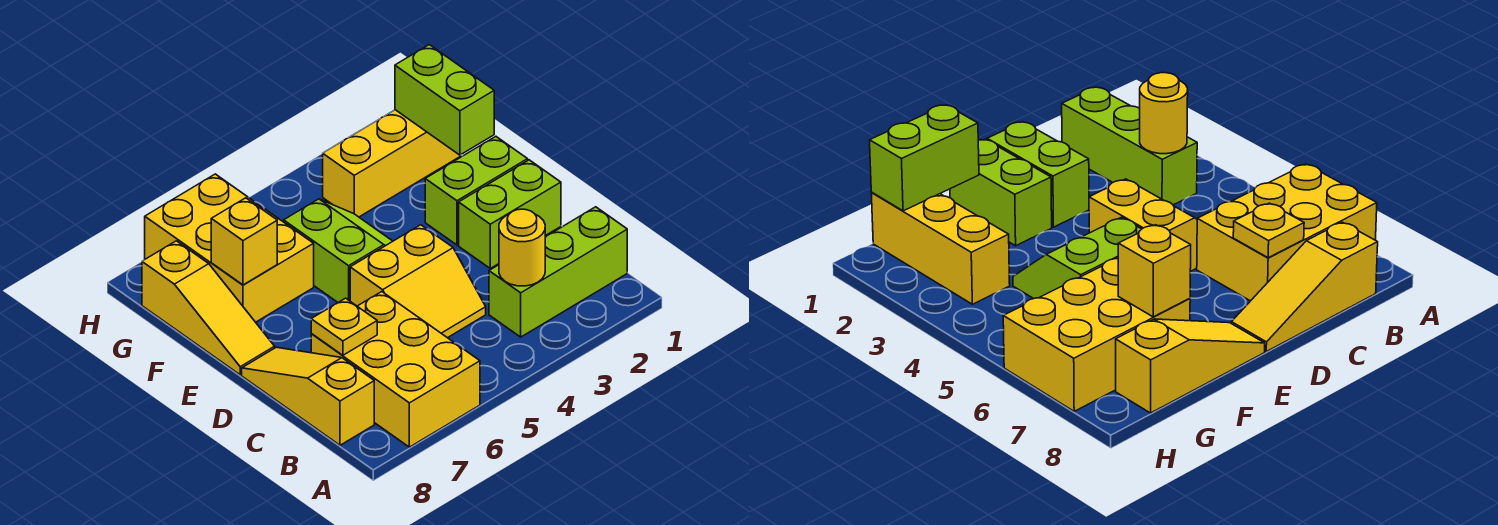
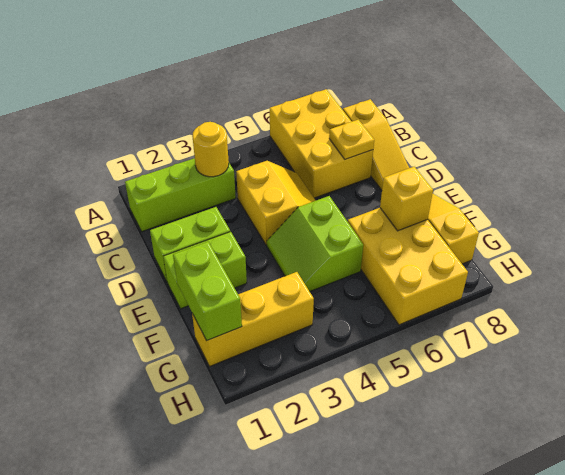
yellow slope C4:D5 level 1 top D -> yellow slope C4:D5 level 1 top 4

